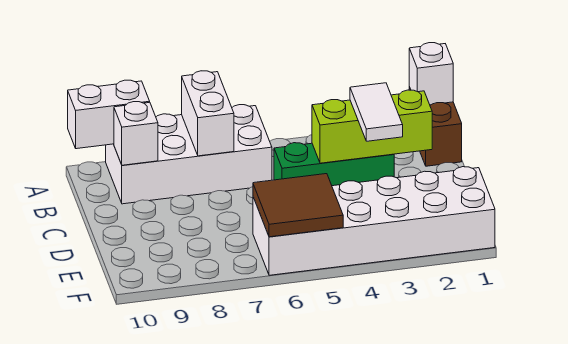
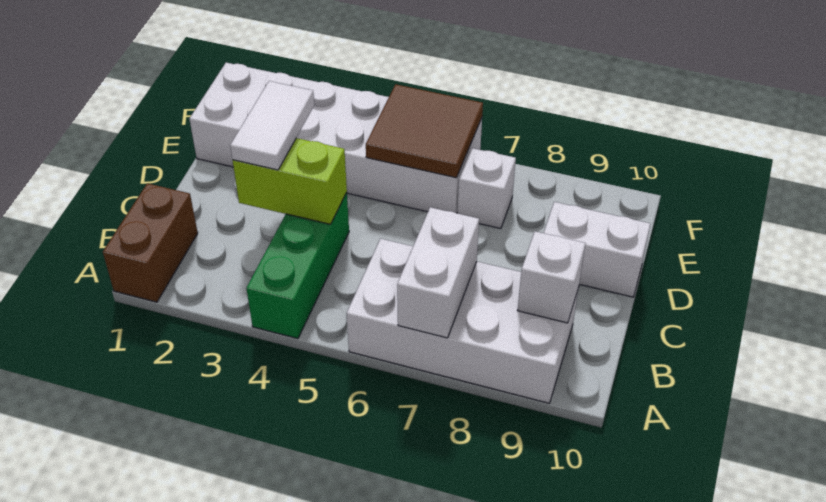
white brick A1 level 2 -> white brick E7 level 1
white brick A9:A10 level 2 -> white brick D9:D10 level 1
lime brick C2:C4 level 2 -> lime brick C3:C4 level 2
green brick C3:C5 level 1 -> green brick A4:C4 level 1

